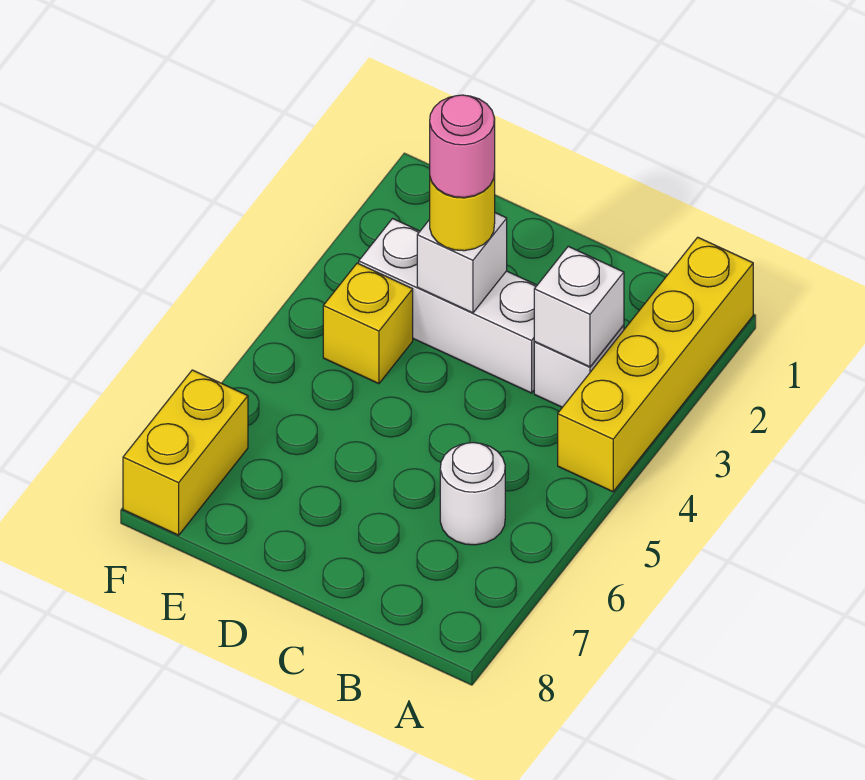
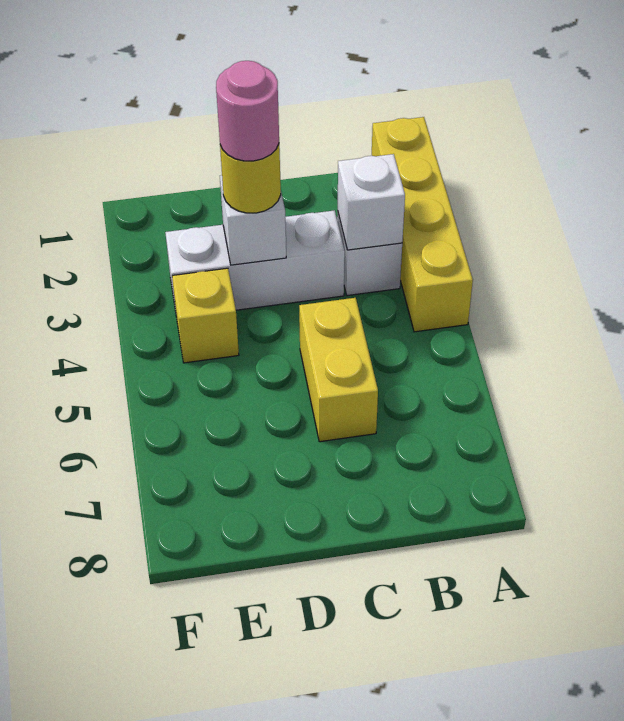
white round brick B6 level 1 -> none
yellow brick F7:F8 level 1 -> yellow brick C5:C6 level 1

